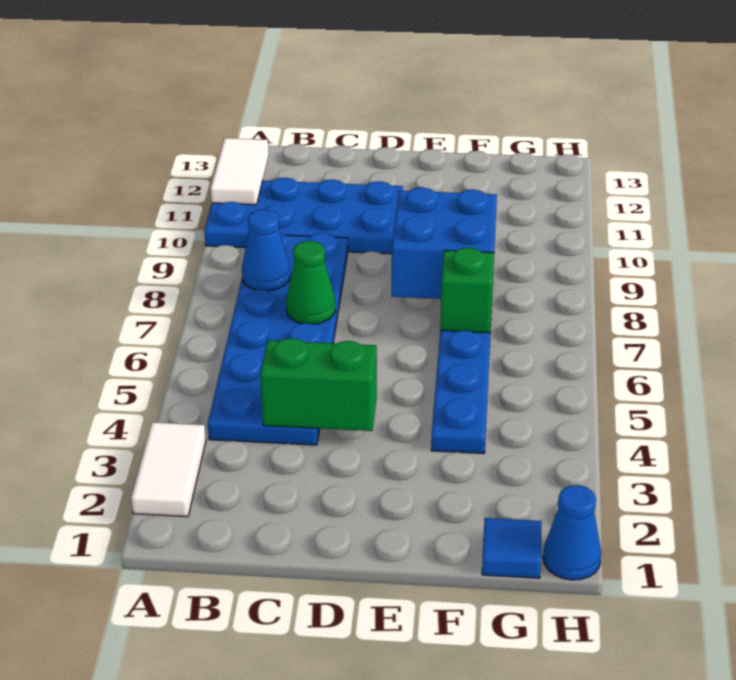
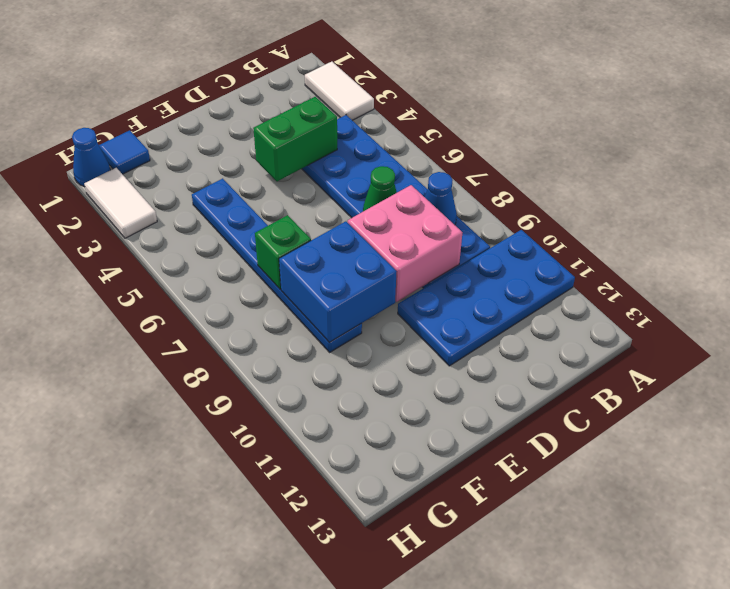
white tile A11:A12 level 2 -> white tile H2:H3 level 1
none -> pink brick C8:D9 level 2

